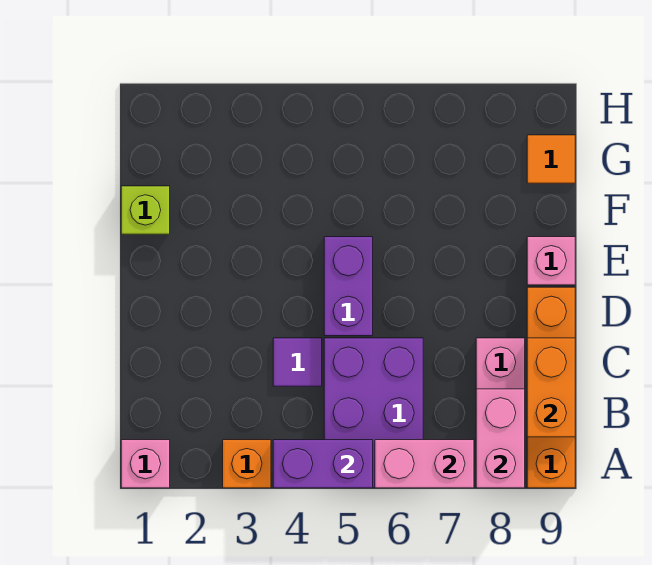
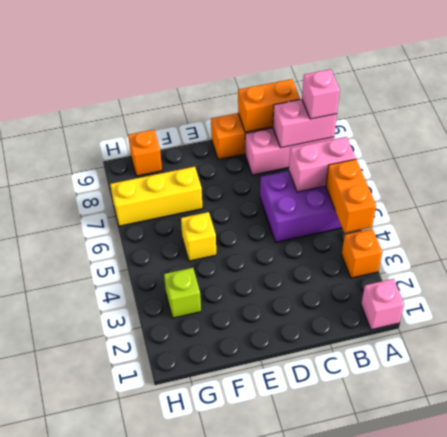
purple brick A4:A5 level 2 -> orange brick A4:A5 level 2
pink brick A6:A7 level 2 -> pink brick A6:B6 level 2
purple tile C4 level 1 -> none
purple brick D5:E5 level 1 -> none
pink brick E9 level 1 -> pink brick A8 level 3
lime brick F1 level 1 -> lime brick G3 level 1
none -> yellow brick F5 level 1
none -> yellow brick F7:H7 level 1
orange tile G9 level 1 -> orange brick G9 level 1

